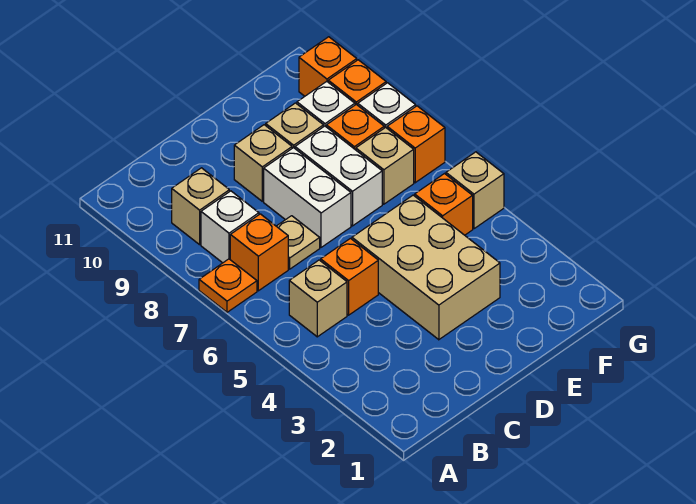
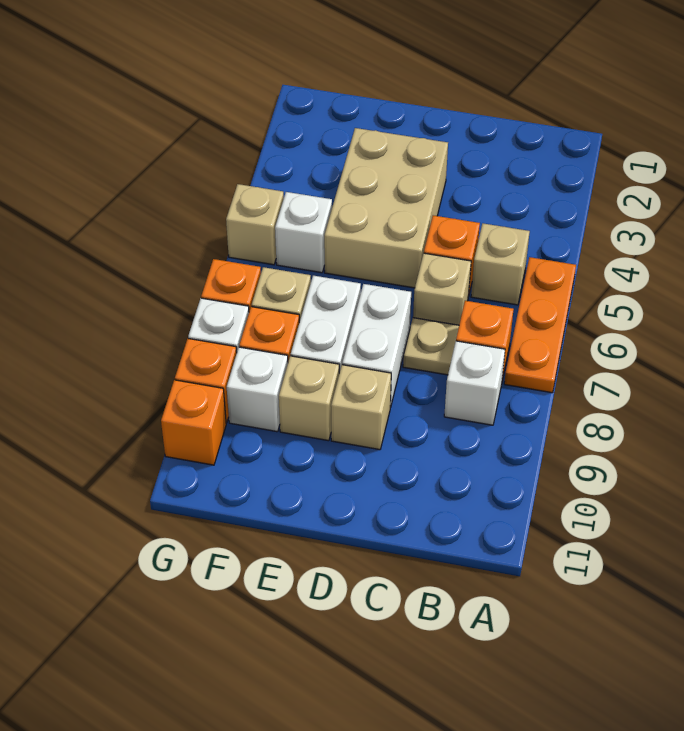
orange plate A7 level 1 -> orange plate A5:A7 level 1
tan brick B9 level 1 -> tan brick C6 level 1
orange brick F5 level 1 -> white brick F5 level 1

